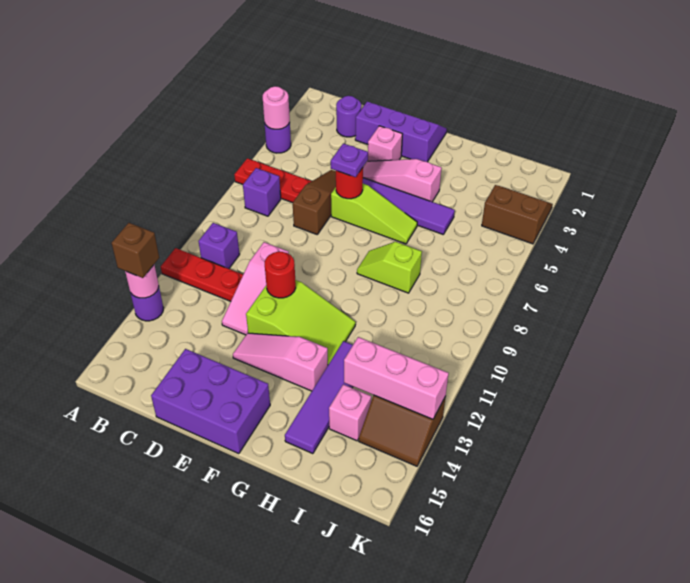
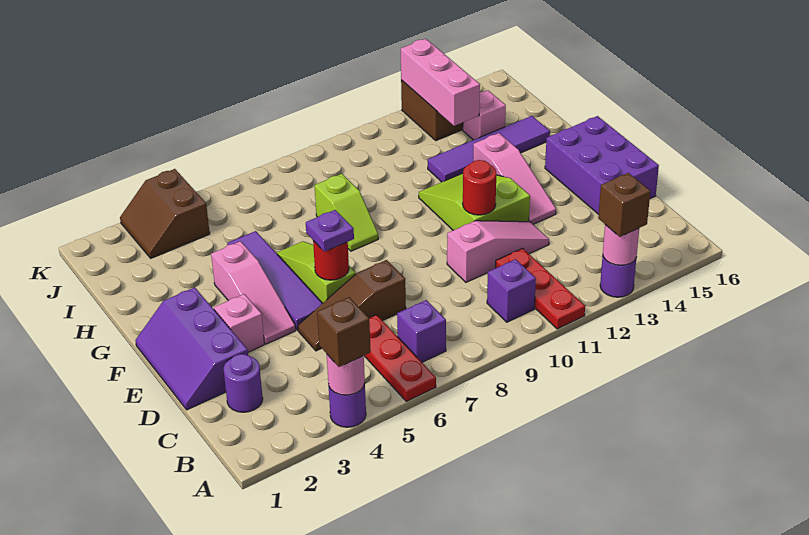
none -> brown brick A4 level 3

